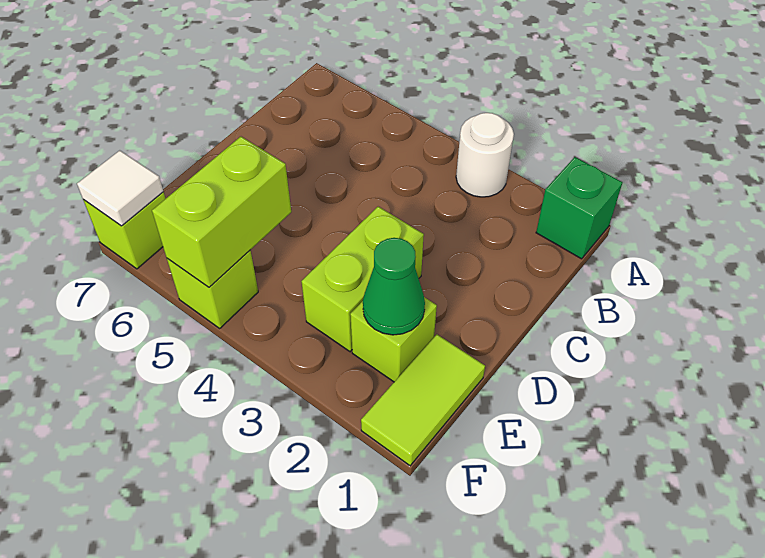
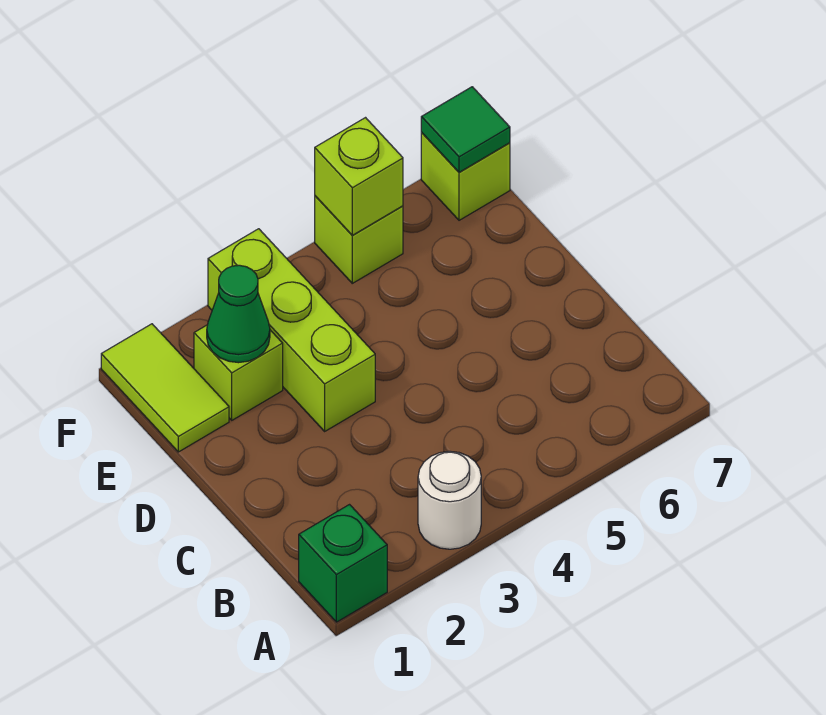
lime brick D3:E3 level 1 -> lime brick D3:F3 level 1
lime brick E5:F5 level 2 -> lime brick F5 level 2
white tile F7 level 2 -> green tile F7 level 2

